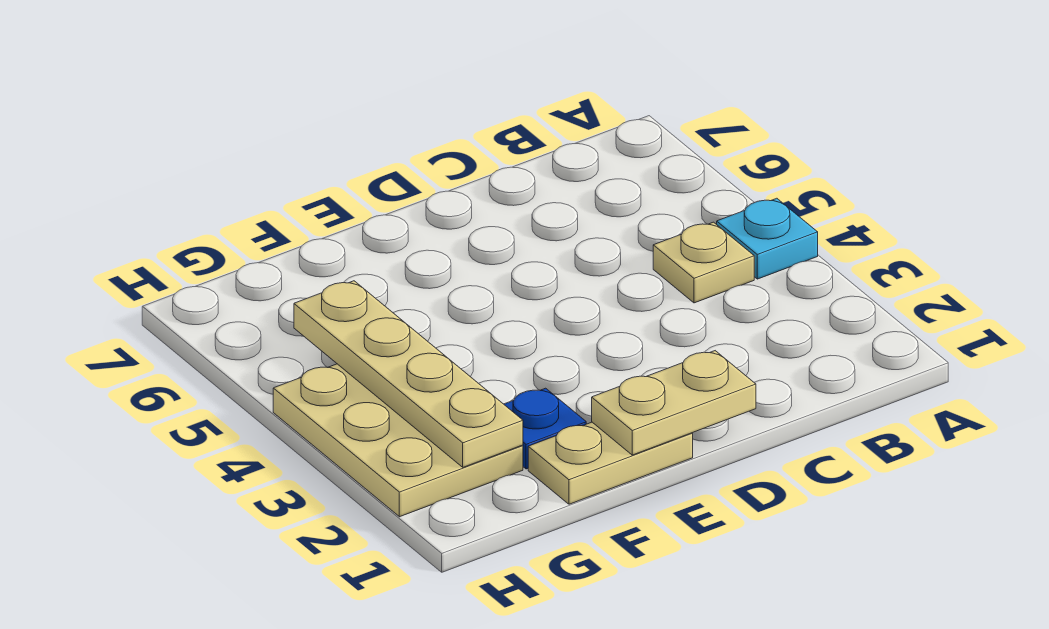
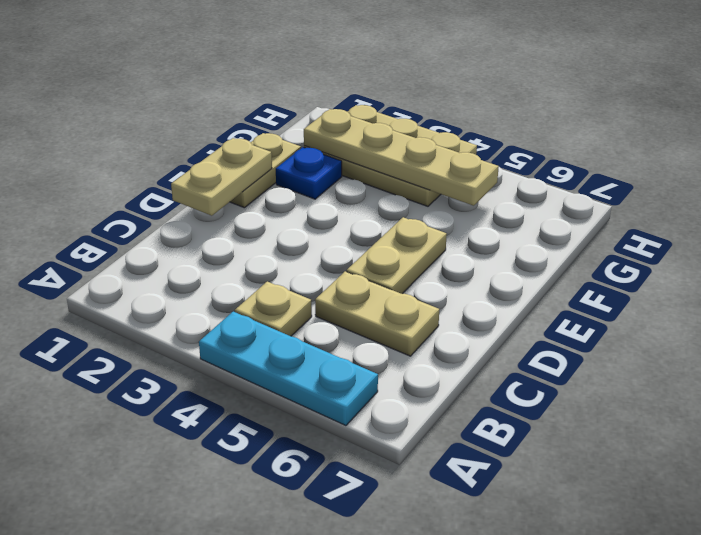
cyan plate A4 level 1 -> cyan plate A4:A6 level 1
none -> tan plate C5:C6 level 1
none -> tan plate D5:E5 level 1

